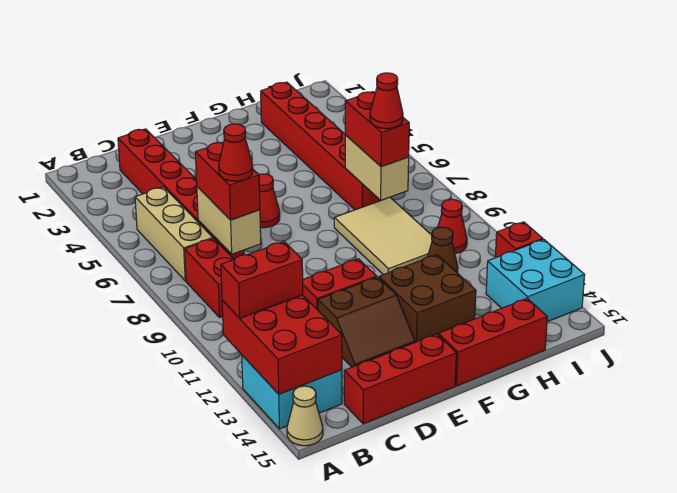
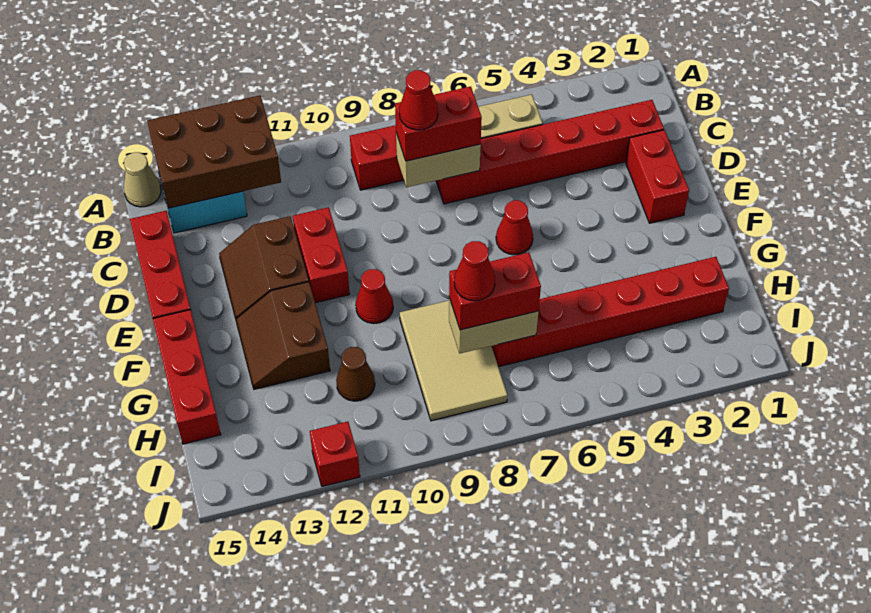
red brick A12:B14 level 2 -> brown brick A12:B14 level 2
red brick A12:B12 level 3 -> red brick D2:E2 level 1
brown brick F12:G13 level 1 -> brown slope F12:G13 level 1 top 12
tan tile G8:H10 level 1 -> tan tile G8:I9 level 1
red cone I10 level 1 -> red cone F10 level 1
cyan brick I13:J14 level 1 -> none

